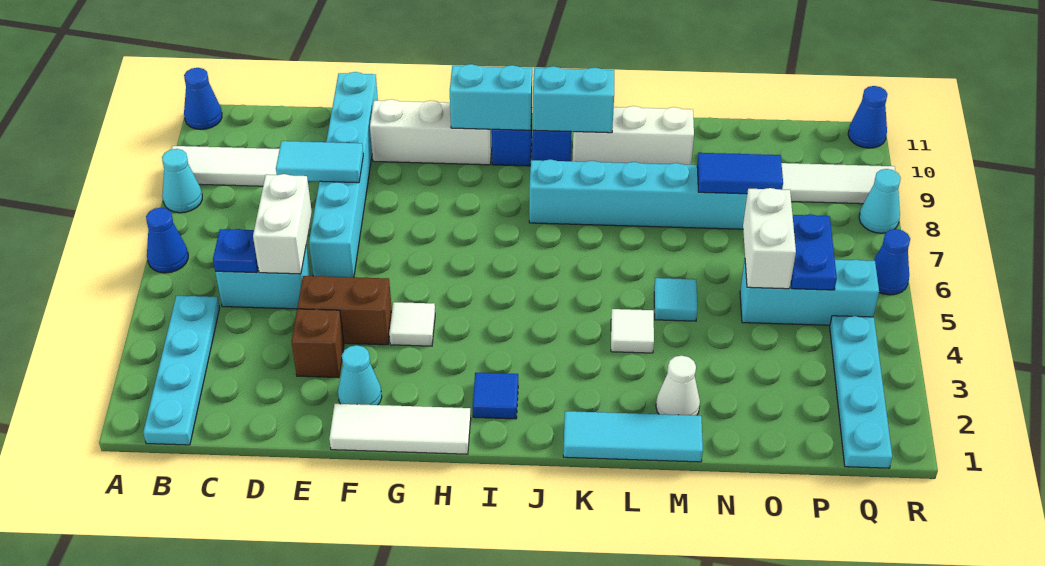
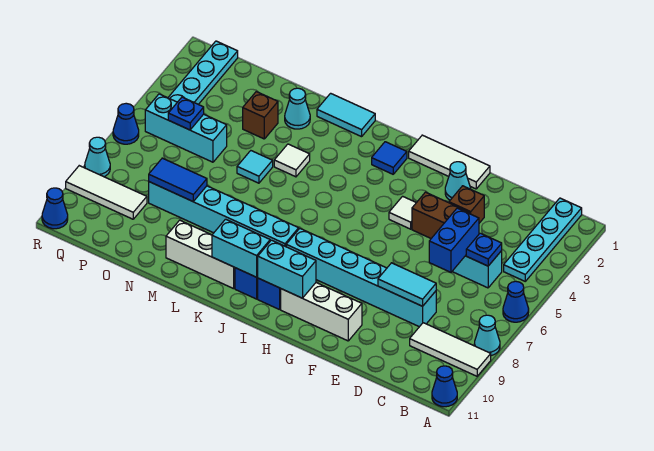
white brick D5:D6 level 2 -> blue brick D5:D6 level 2
cyan brick E6:E11 level 1 -> cyan brick D8:I8 level 1
cyan tile K1:M1 level 1 -> cyan tile K1:L1 level 1
white cone M2 level 1 -> cyan cone M2 level 1
none -> brown brick N3 level 1
white brick O5:O6 level 2 -> none
blue plate P5:P6 level 2 -> blue plate P5 level 2

